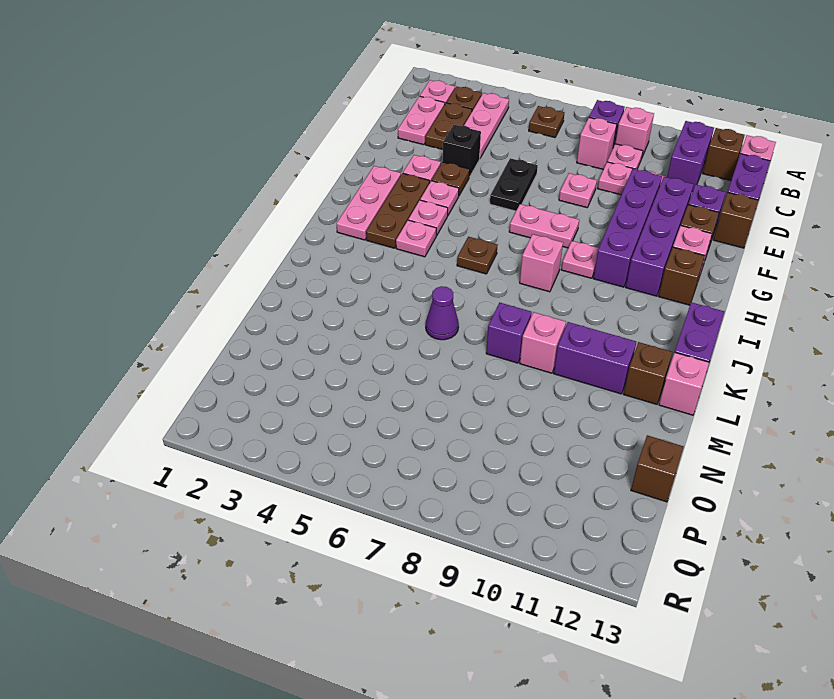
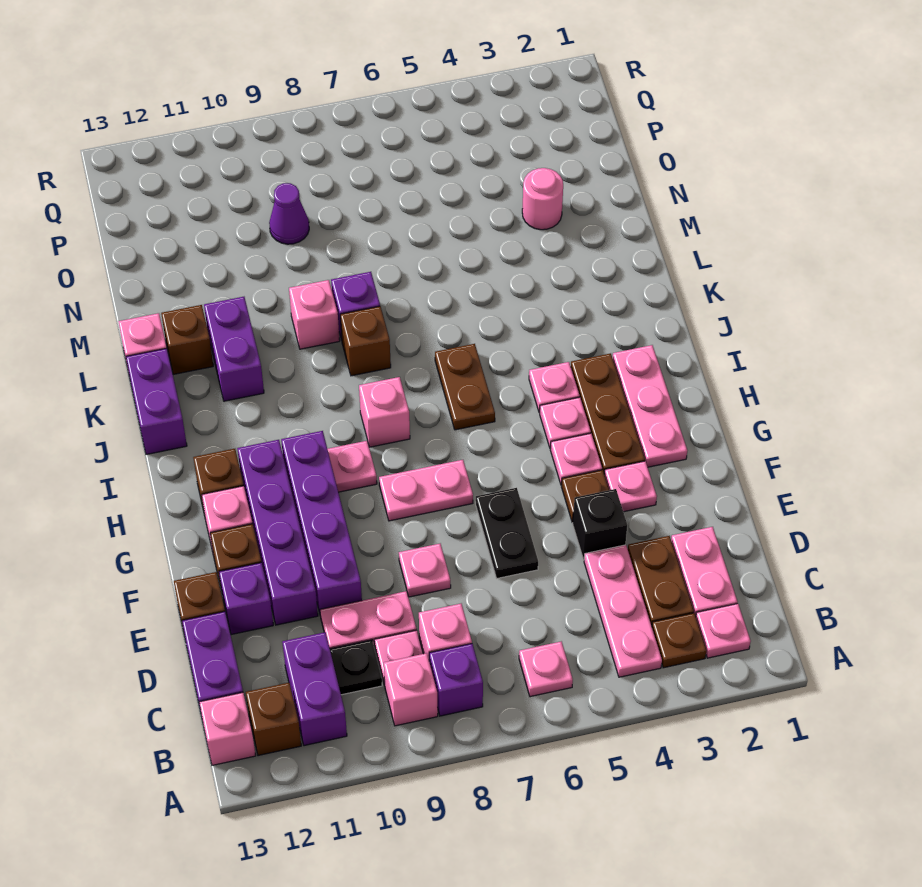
brown plate B6 level 1 -> pink plate B6 level 1
none -> black plate C10 level 1
brown plate I6 level 1 -> brown plate I6:J6 level 1
purple cone L6 level 1 -> purple cone O9 level 1
purple brick L10:L11 level 1 -> purple brick K11:L11 level 1
none -> pink round brick N3 level 1
brown brick O13 level 1 -> brown brick K8 level 1

